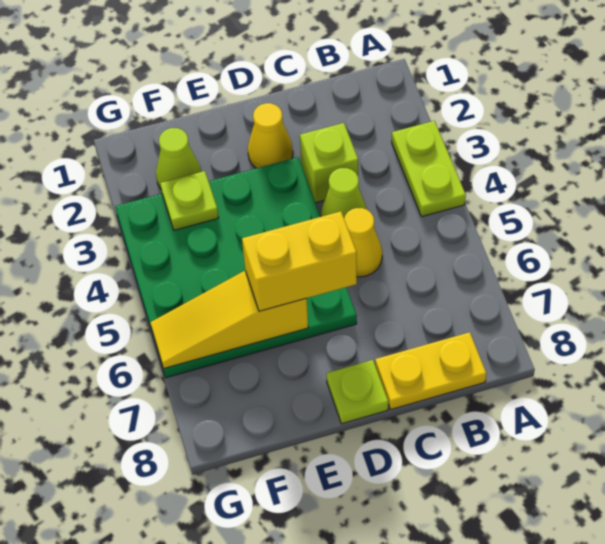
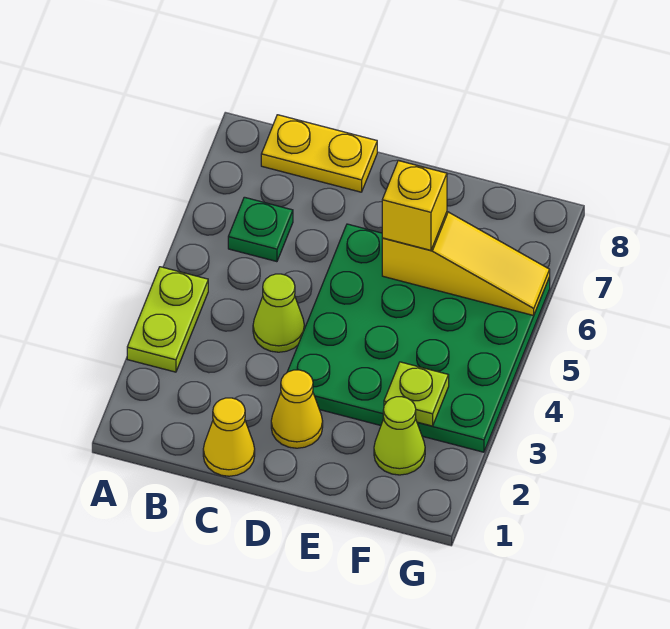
none -> green plate B6 level 1
lime brick C3 level 1 -> none
yellow cone C5 level 1 -> yellow cone C1 level 1
yellow brick D6:E6 level 3 -> yellow brick E6 level 3
lime plate D8 level 1 -> none

